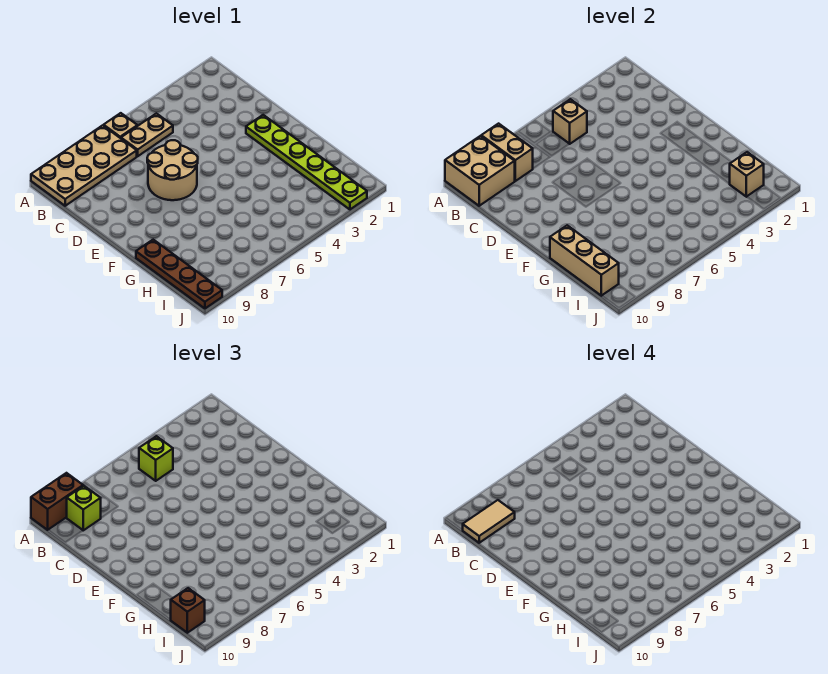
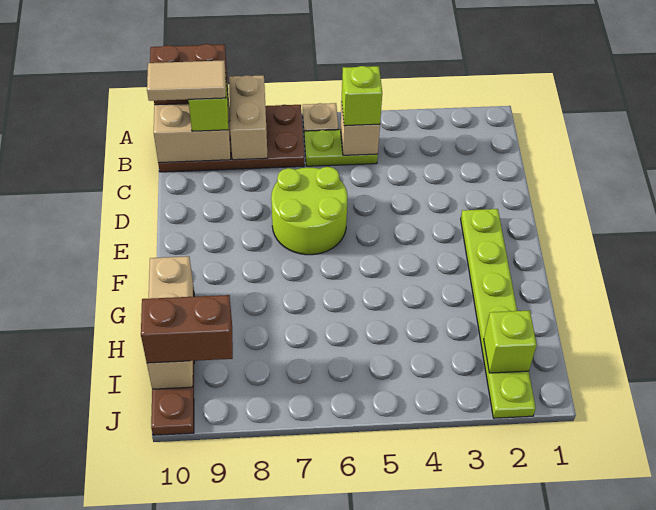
tan plate A7:B10 level 1 -> brown plate A7:B10 level 1
tan plate B5:B6 level 1 -> lime plate B5:B6 level 1
tan round brick D6:E7 level 1 -> lime round brick D6:E7 level 1
tan brick I2 level 2 -> lime brick I2 level 2
brown brick I10 level 3 -> brown brick I9:I10 level 3

